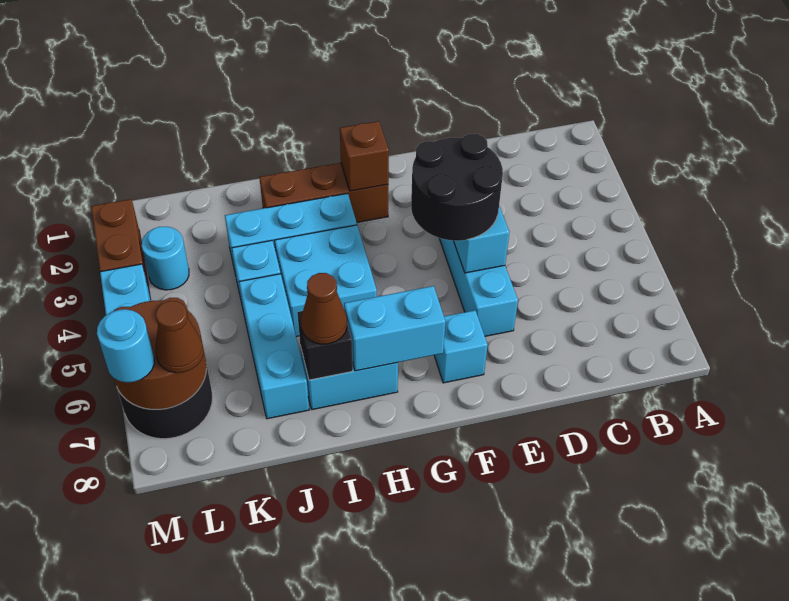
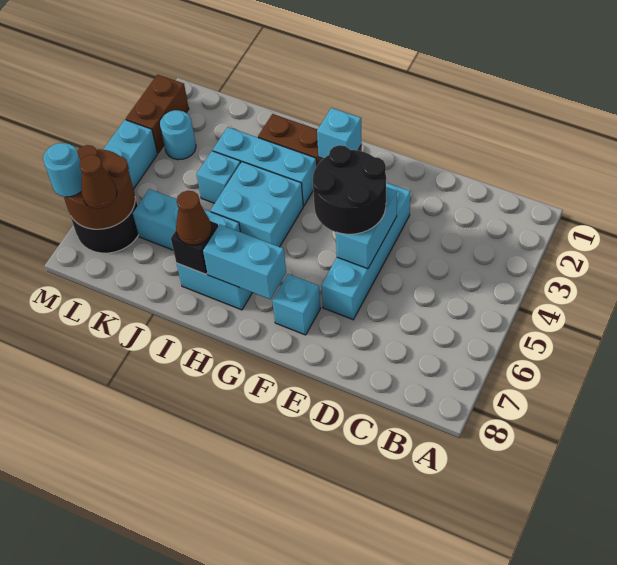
brown brick G2 level 2 -> cyan brick G2 level 2
cyan brick J5:J7 level 1 -> cyan brick I6:K6 level 1

